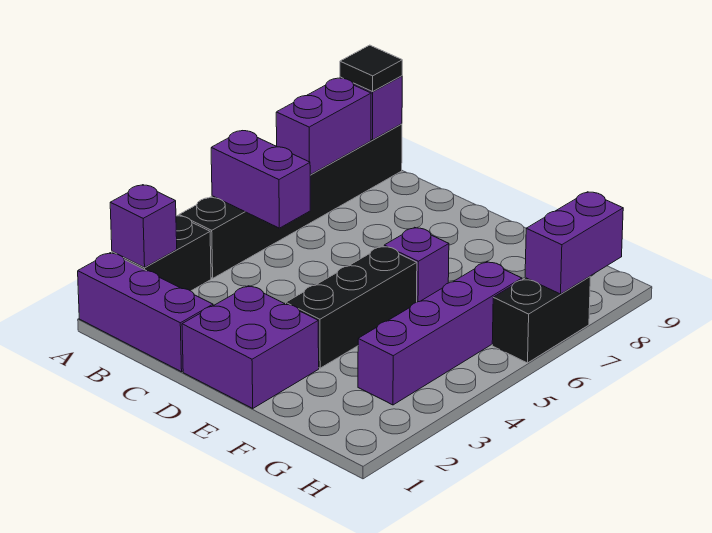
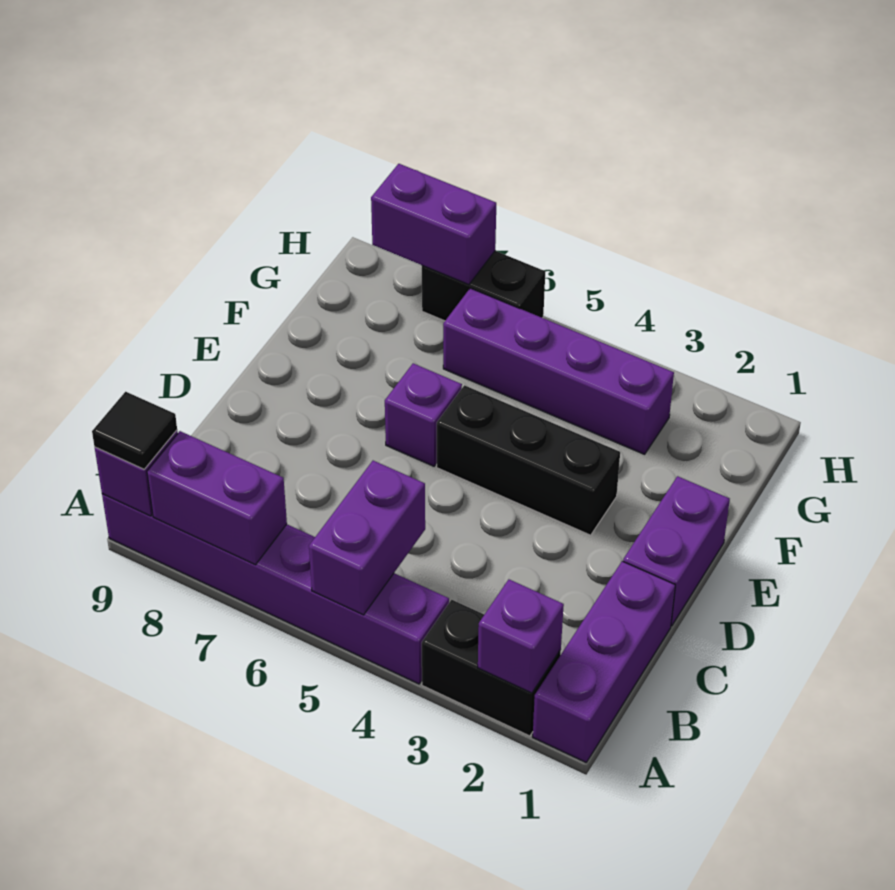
black brick A4:A9 level 1 -> purple brick A4:A9 level 1
purple brick D1:E2 level 1 -> purple brick D1:E1 level 1

